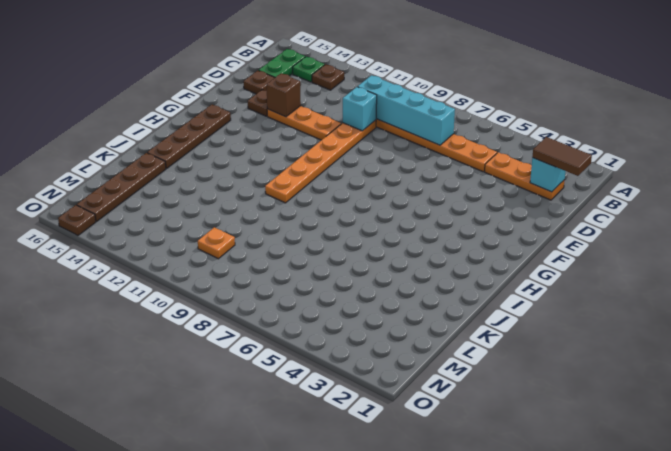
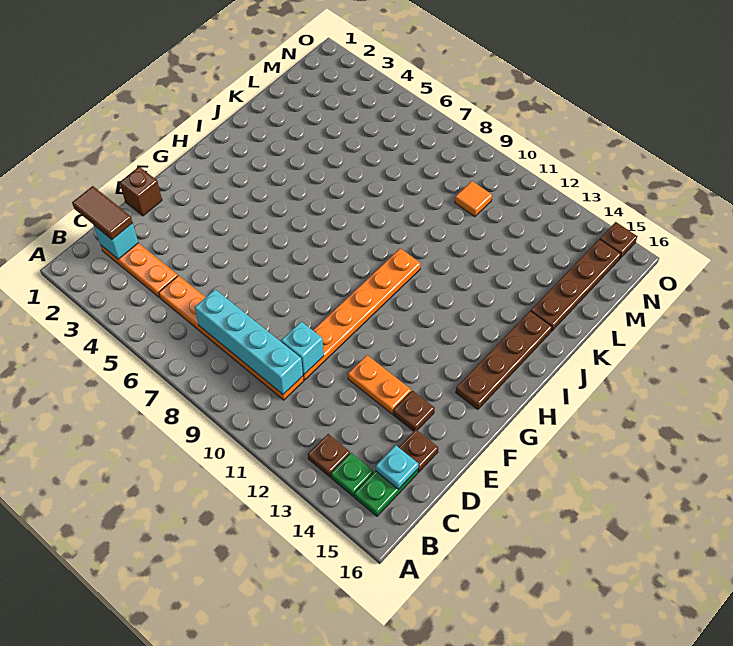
none -> cyan plate C15 level 2
orange plate E11:E13 level 1 -> orange plate E12:E13 level 1
brown brick E13 level 2 -> brown brick E1 level 1
orange plate M10 level 1 -> orange tile M10 level 1

